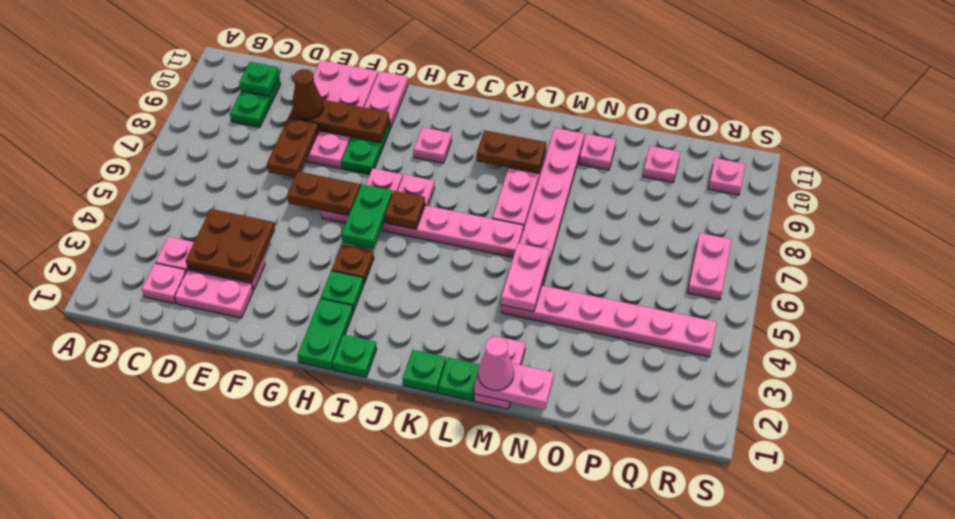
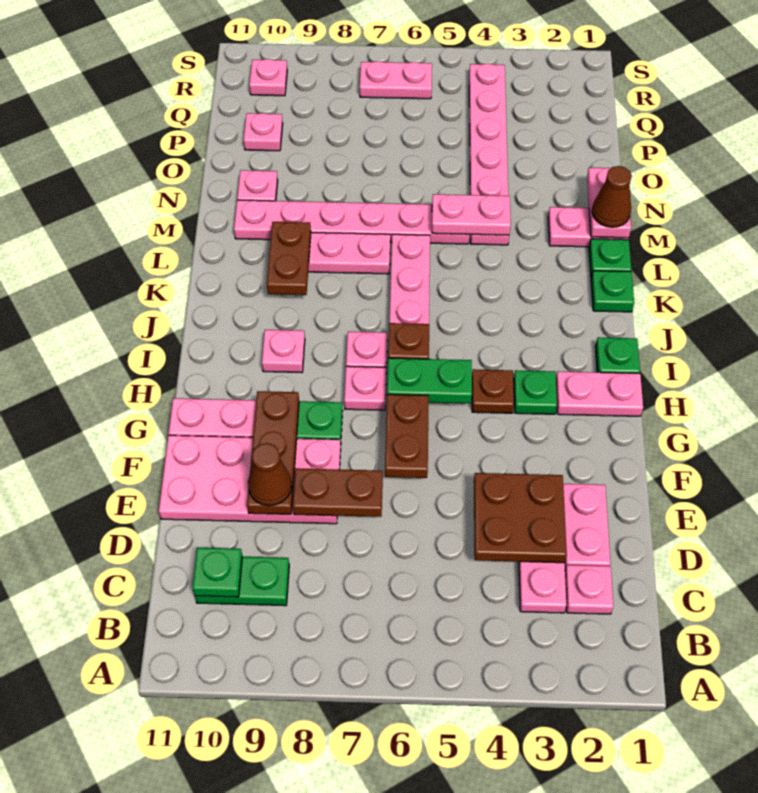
green plate H1:H2 level 1 -> pink plate H1:H2 level 1
pink cone M1 level 3 -> brown cone M1 level 3

